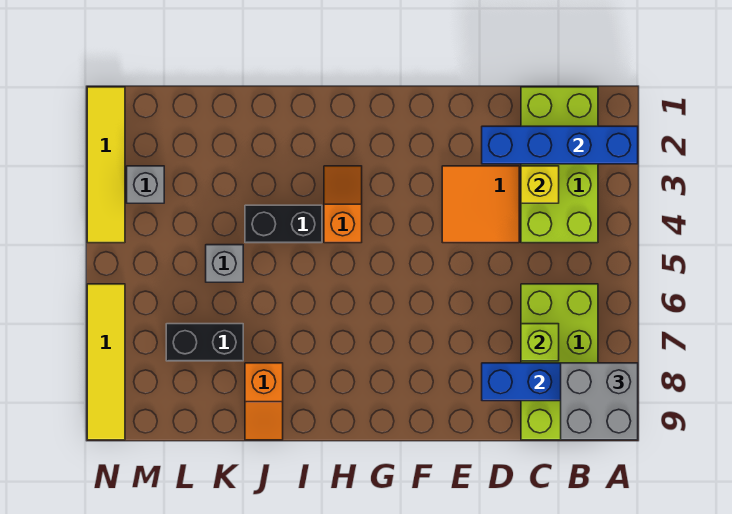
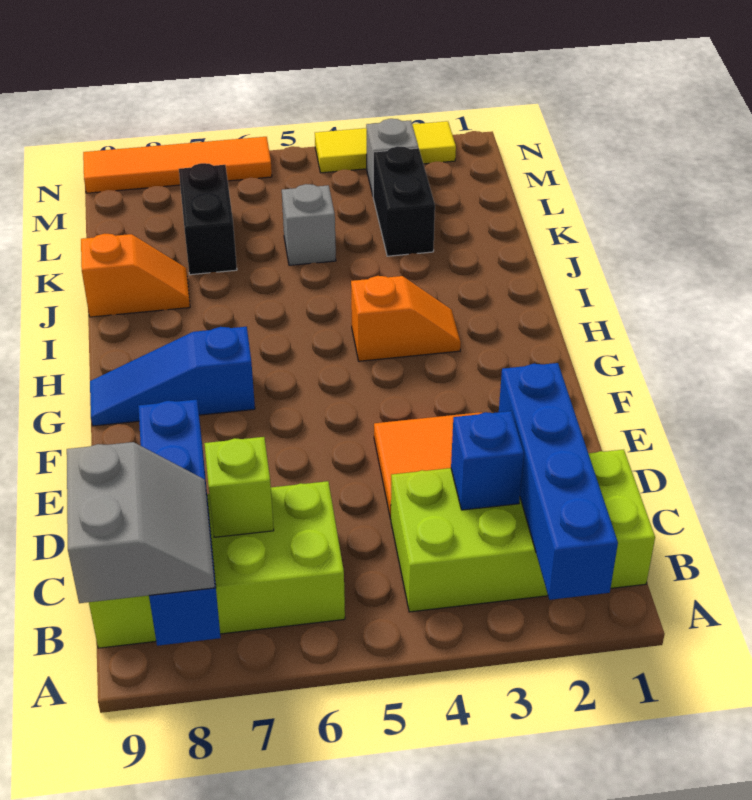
grey brick A8:B9 level 3 -> grey slope A8:B9 level 3 top 9
yellow brick C3 level 2 -> blue brick C3 level 2
none -> blue slope G7:G9 level 1 top 7
black brick I4:J4 level 1 -> black brick K3:L3 level 1
orange slope J8:J9 level 1 top 8 -> orange slope J8:J9 level 1 top 9
yellow tile N1:N4 level 1 -> yellow tile N2:N4 level 1
yellow tile N6:N9 level 1 -> orange tile N6:N9 level 1

